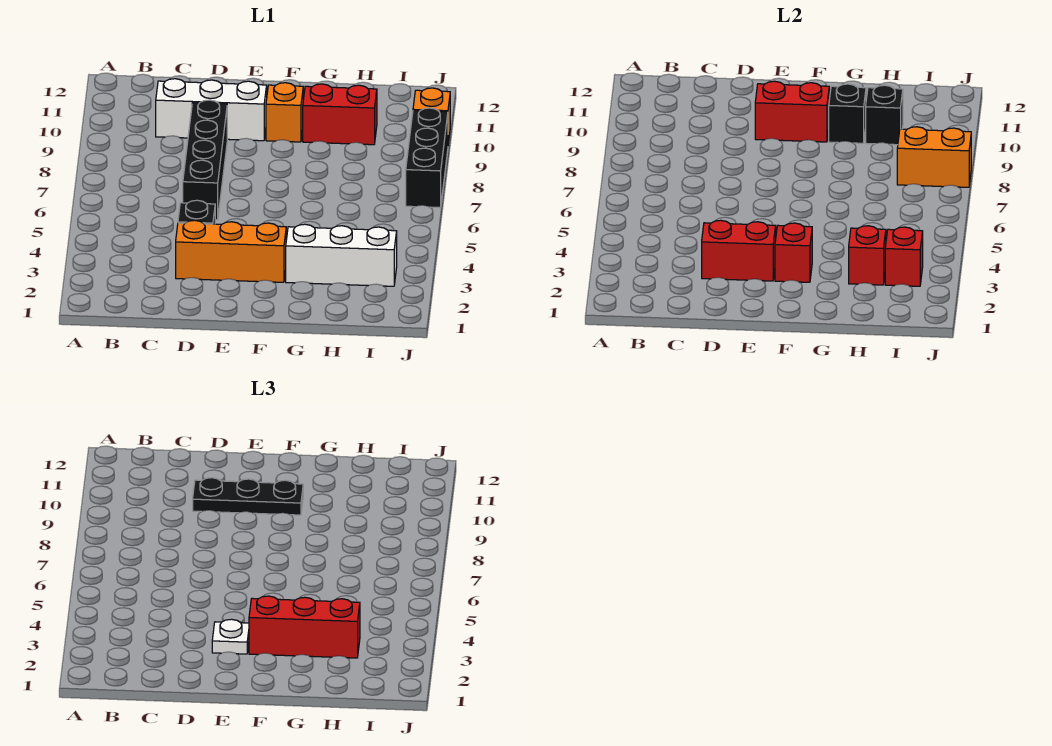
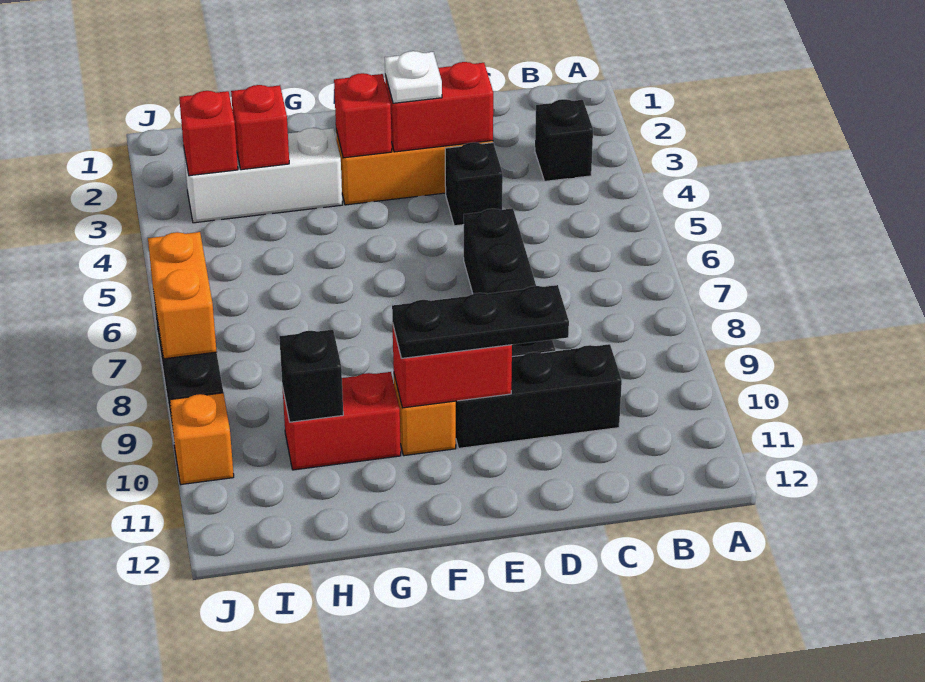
white brick C10:E10 level 1 -> black brick C10:E10 level 1
red brick F3:H3 level 3 -> none
black brick G10 level 2 -> black brick B3 level 1
orange brick I8:J8 level 2 -> orange brick J7:J8 level 2

